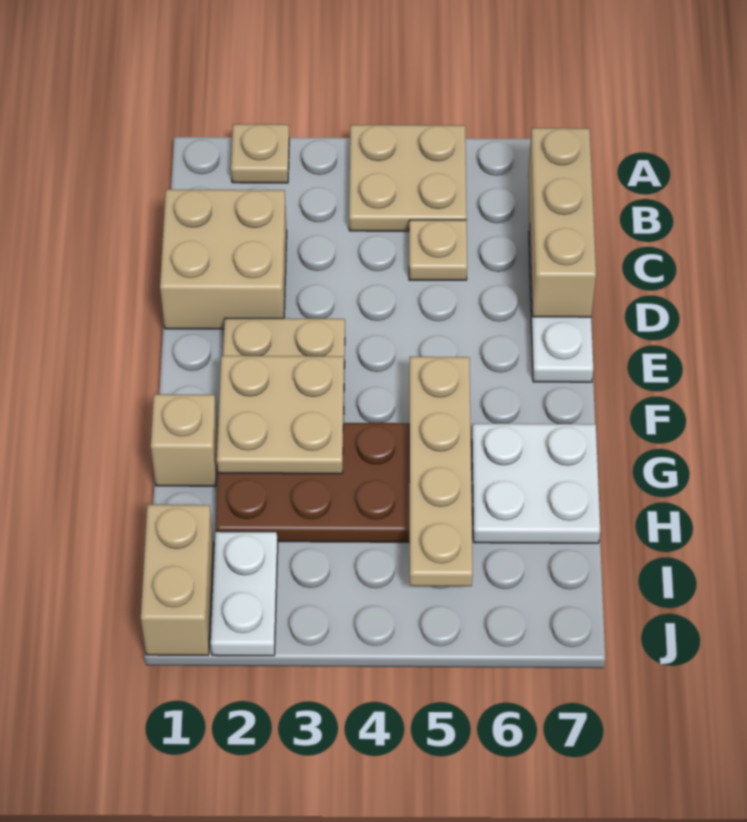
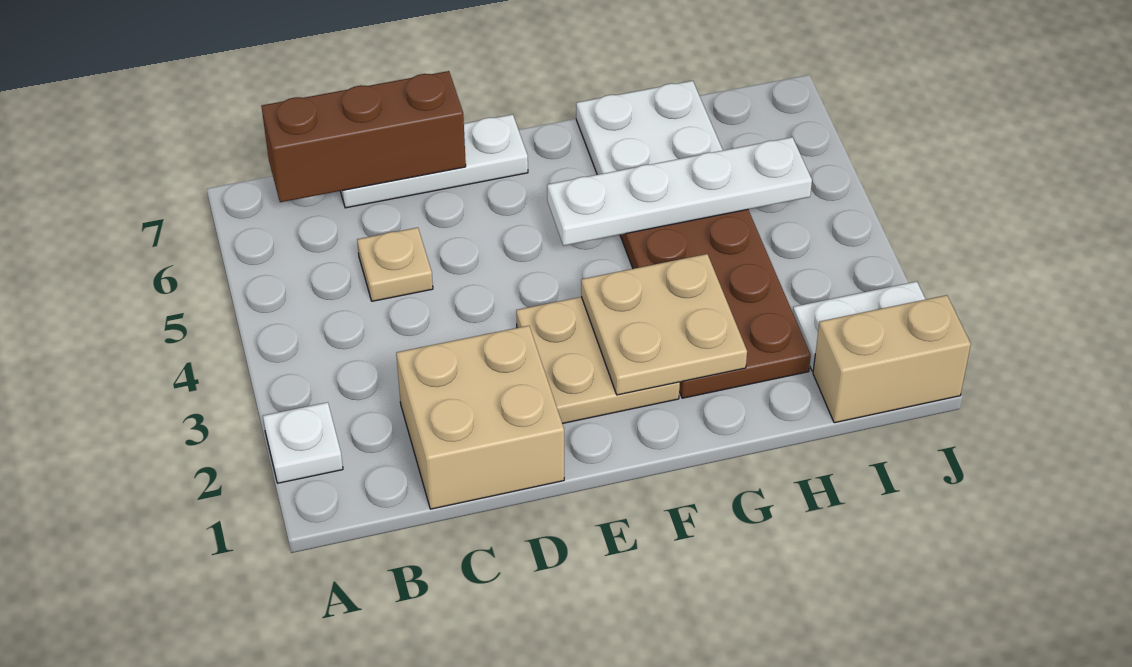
tan plate A2 level 1 -> white plate A2 level 1
tan plate A4:B5 level 1 -> none
tan brick B7:D7 level 2 -> brown brick B7:D7 level 2
tan plate F5:I5 level 2 -> white plate F5:I5 level 2
tan brick G1 level 1 -> none

